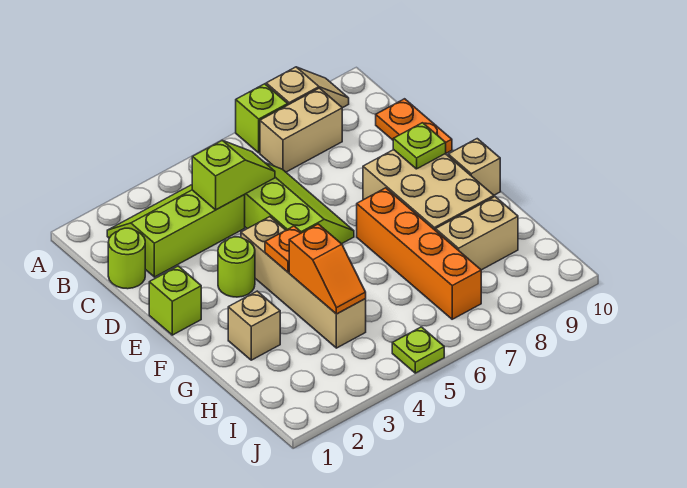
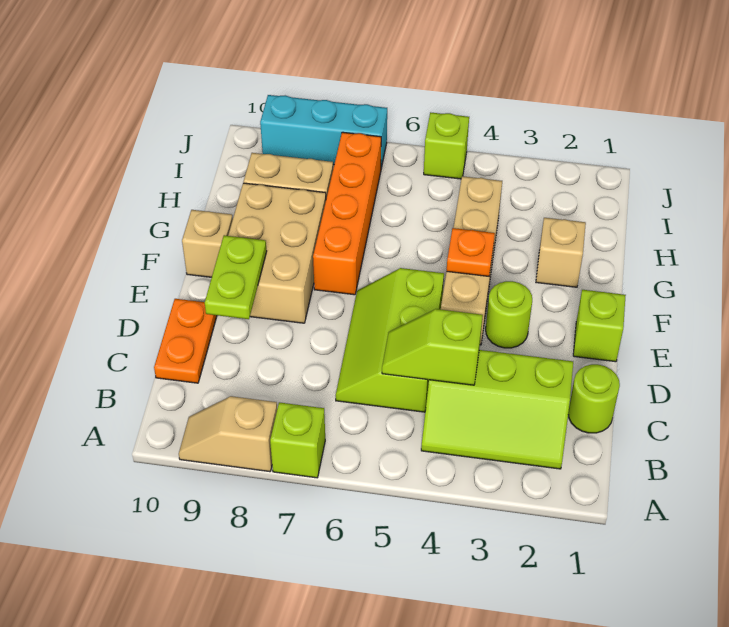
tan brick B7:B8 level 1 -> none
lime plate E9 level 2 -> lime plate D9:E9 level 2
orange slope G4:H4 level 2 top G -> none
lime plate J5 level 1 -> lime brick J5 level 1
none -> cyan brick J7:J9 level 1

